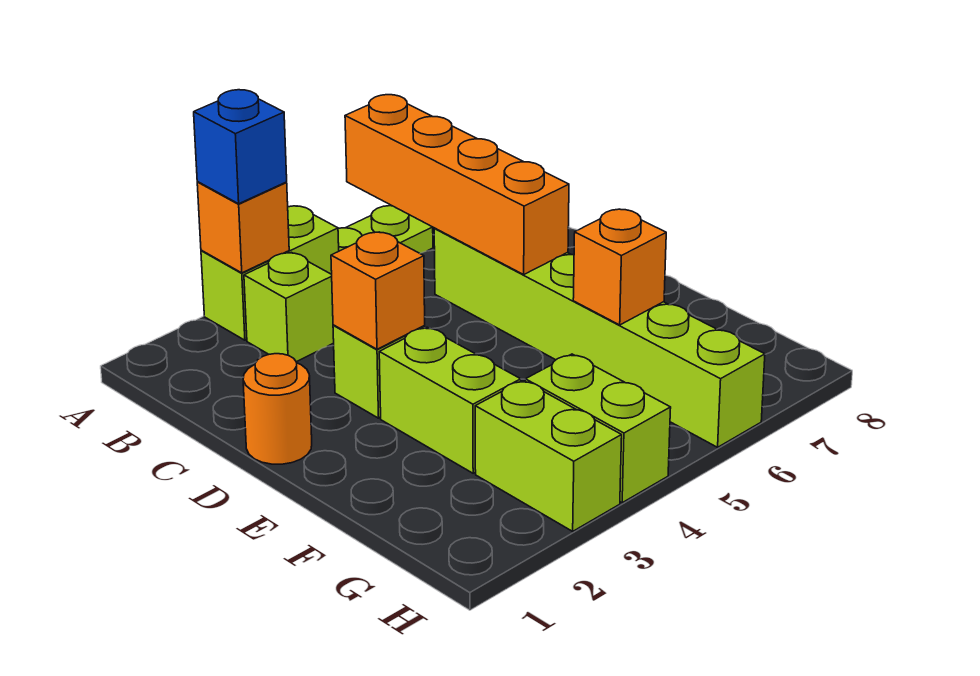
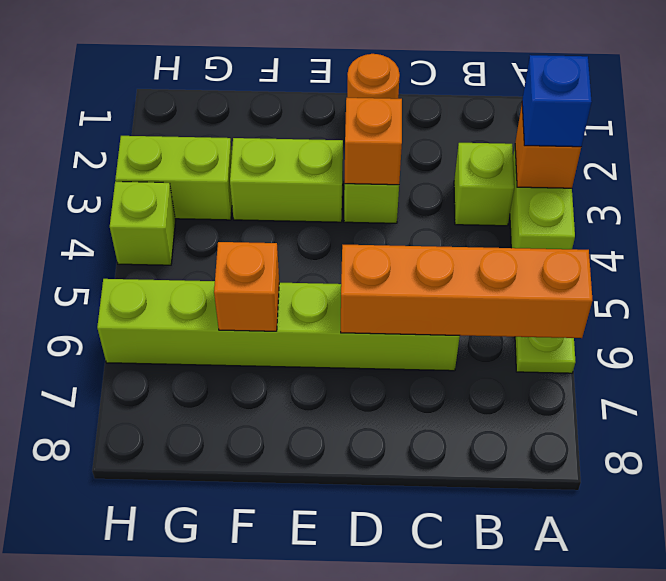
lime brick G4:H4 level 1 -> lime brick H4 level 1

